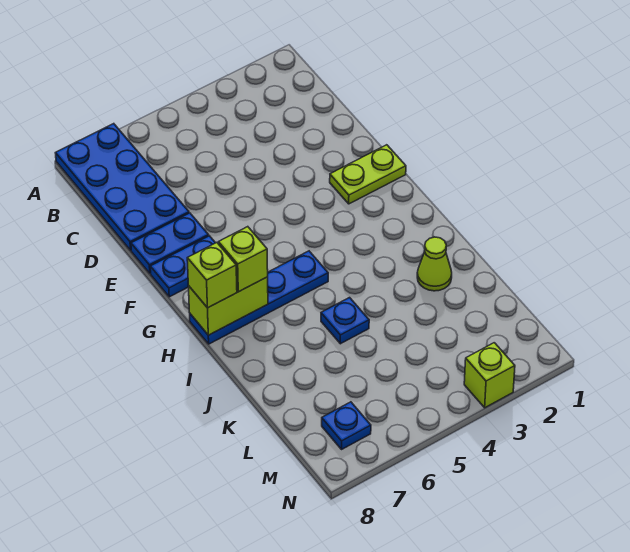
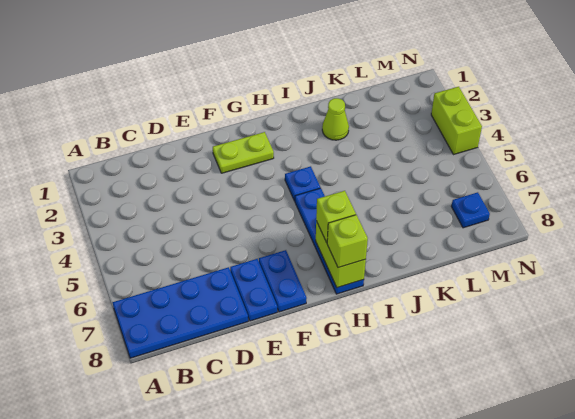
lime plate F1:F2 level 1 -> lime plate F2:G2 level 1
blue plate J5 level 1 -> blue plate H4 level 1
lime brick N3 level 1 -> lime brick N3:N4 level 1

